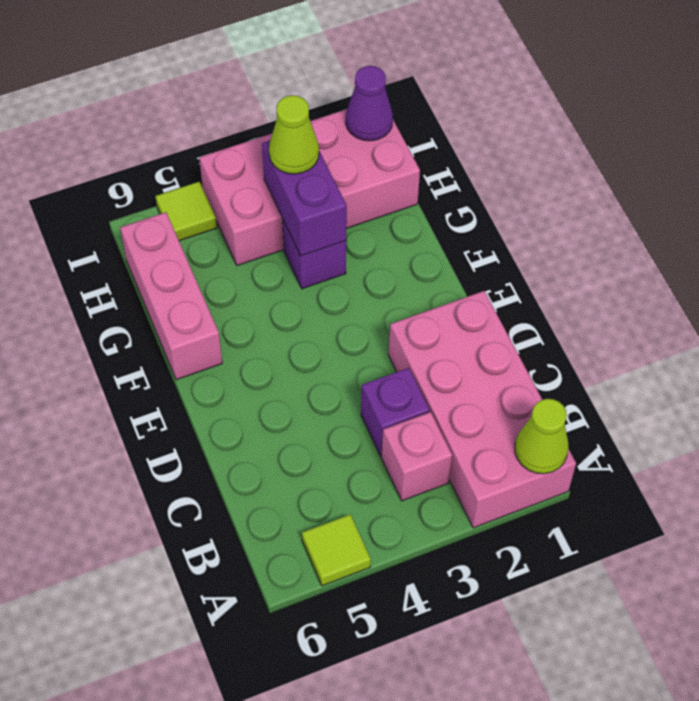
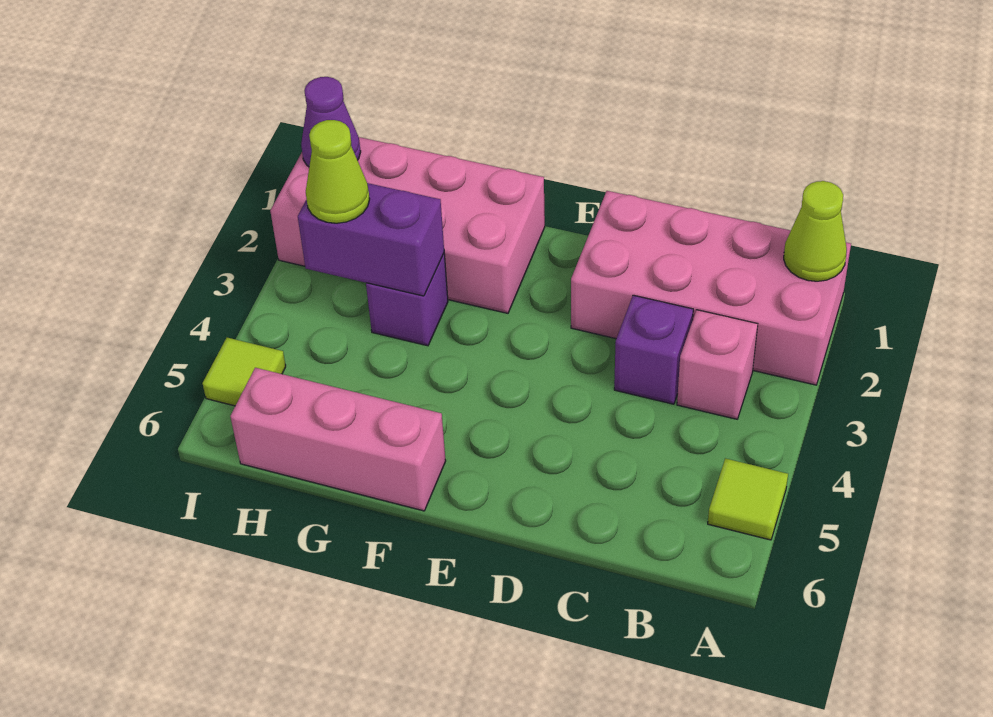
pink brick H1:I4 level 1 -> pink brick F1:I2 level 1

